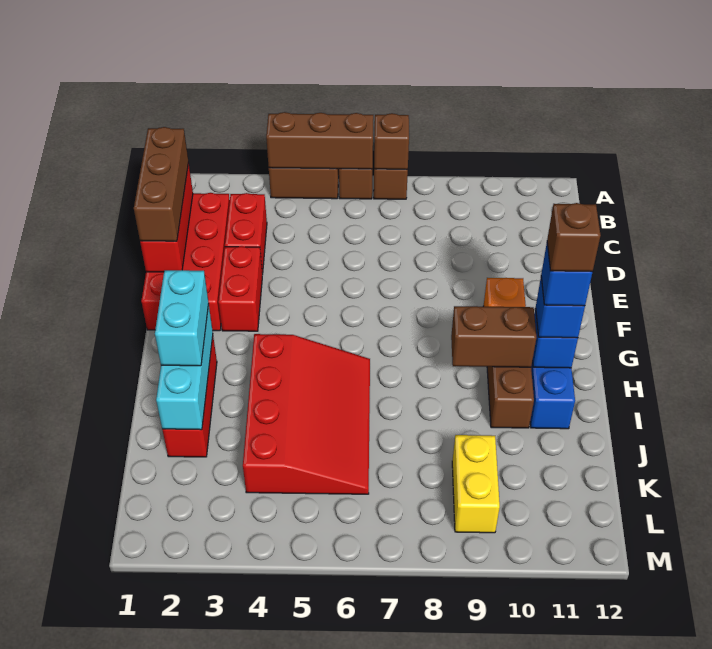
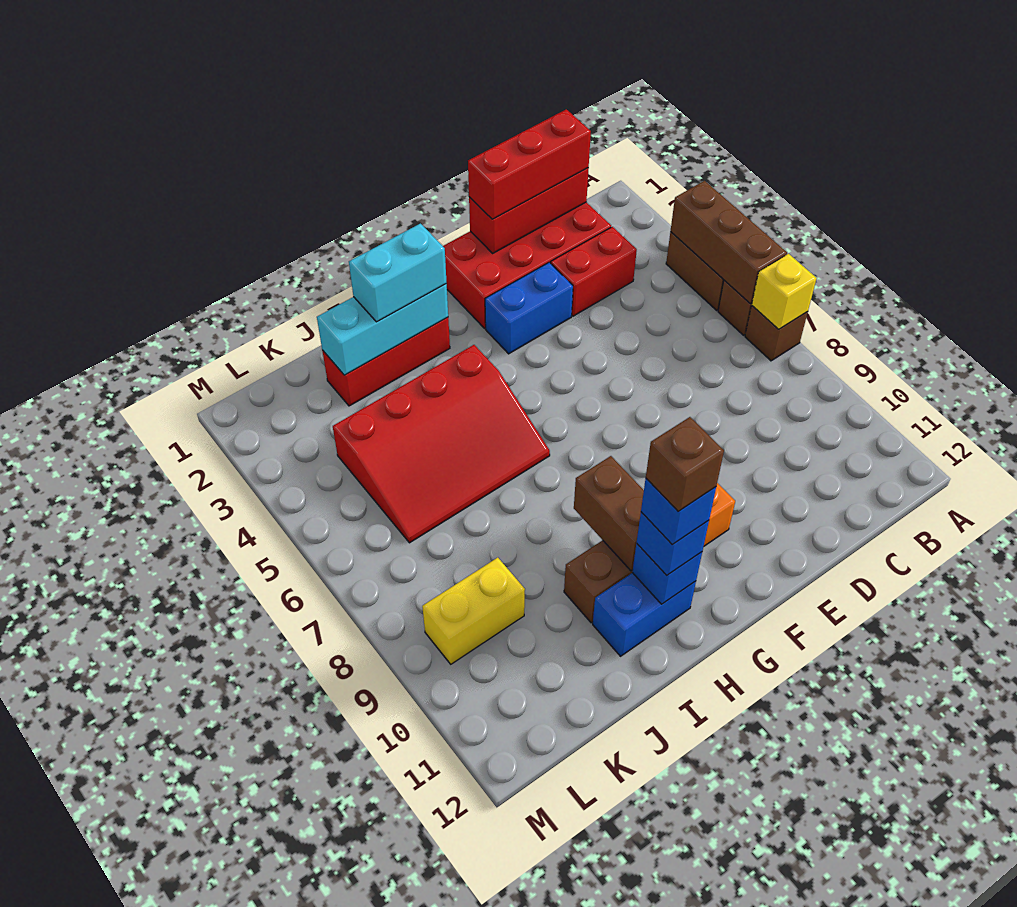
brown brick A7 level 2 -> yellow brick A7 level 2
brown brick C1:E1 level 3 -> red brick C1:E1 level 3
red brick E3:F3 level 1 -> blue brick E3:F3 level 1

